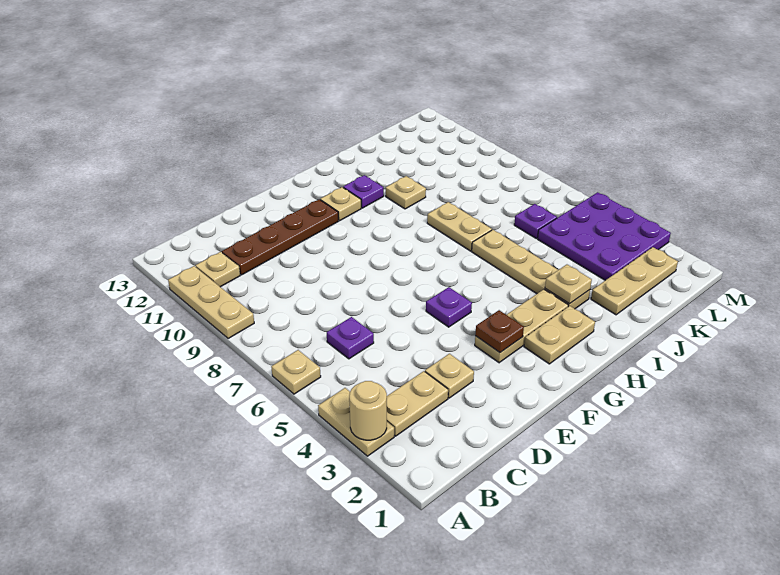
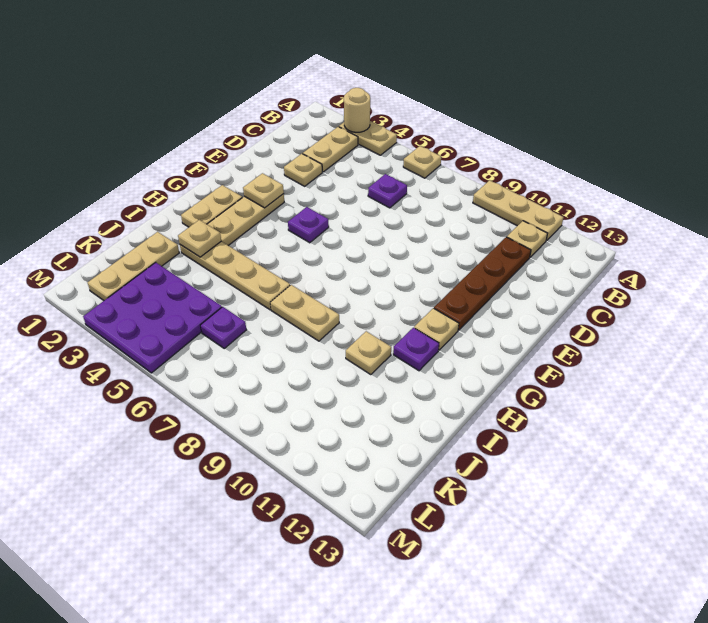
brown plate F3 level 2 -> tan plate F3 level 2

